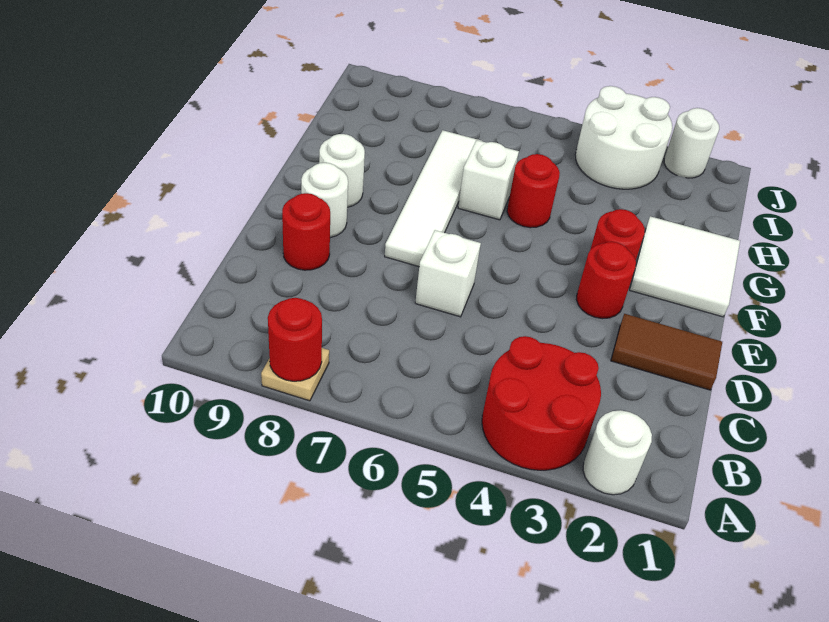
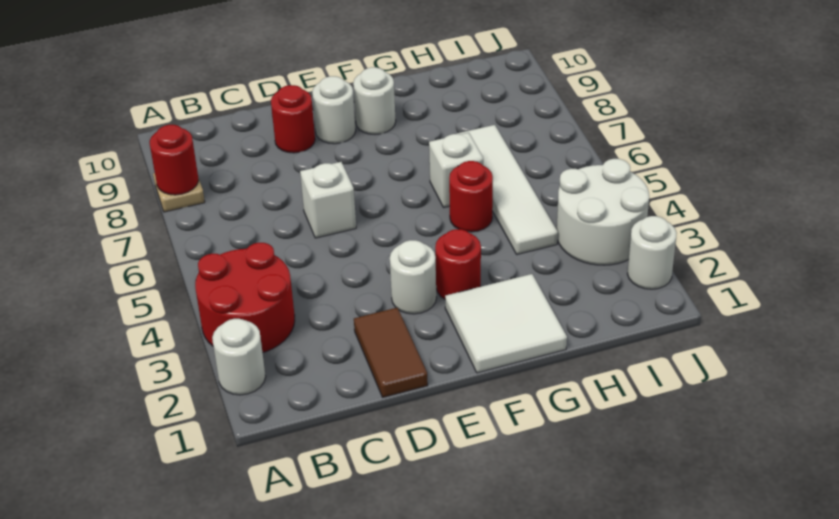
red round brick E3 level 1 -> white round brick E3 level 1
white tile E7:H7 level 1 -> white tile H4:H7 level 1

